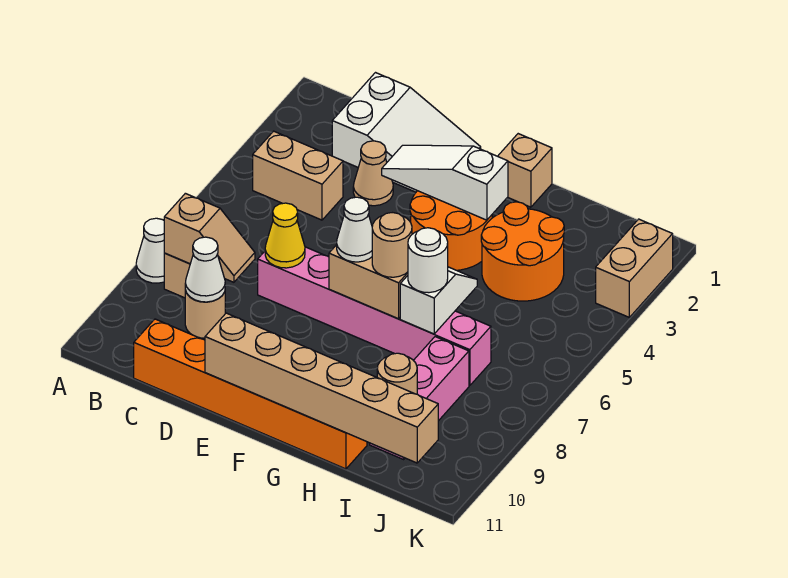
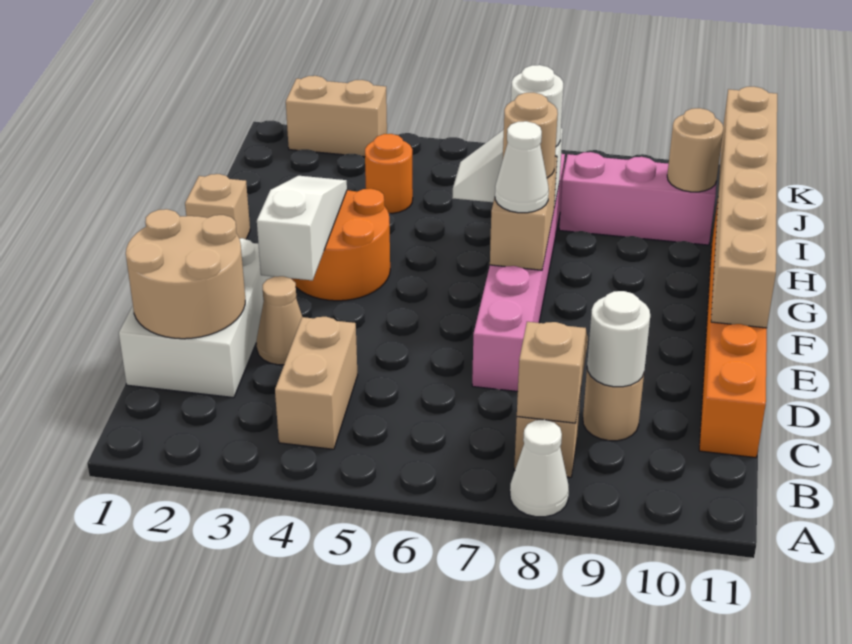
white slope C1:E2 level 1 top C -> white brick C1:E2 level 1
none -> tan round brick C1:D2 level 2
white cone C9 level 2 -> white round brick C9 level 2
yellow cone D7 level 2 -> none
white slope E3:G3 level 2 top G -> white slope E3:G3 level 2 top E
orange round brick H3:I4 level 1 -> orange round brick I4 level 1

